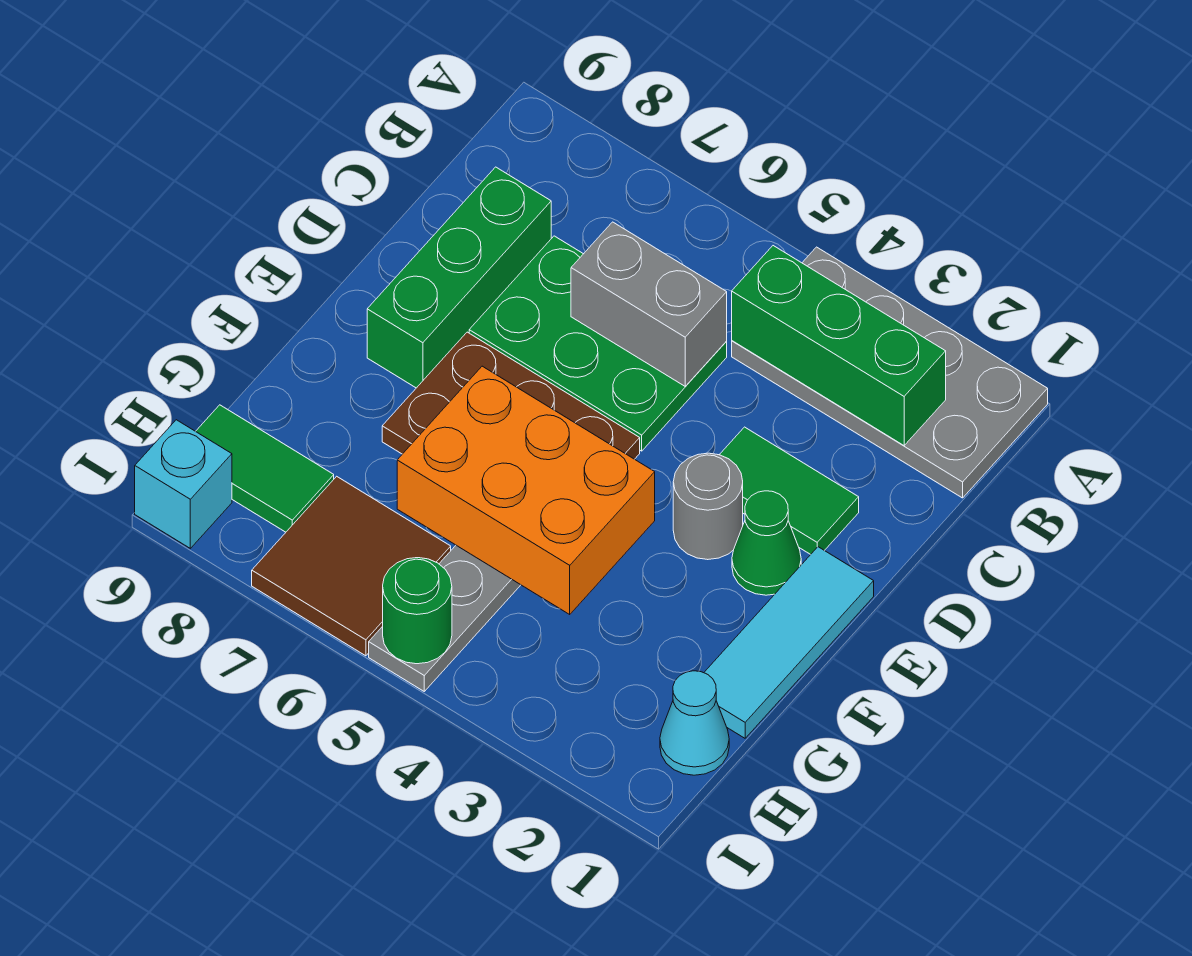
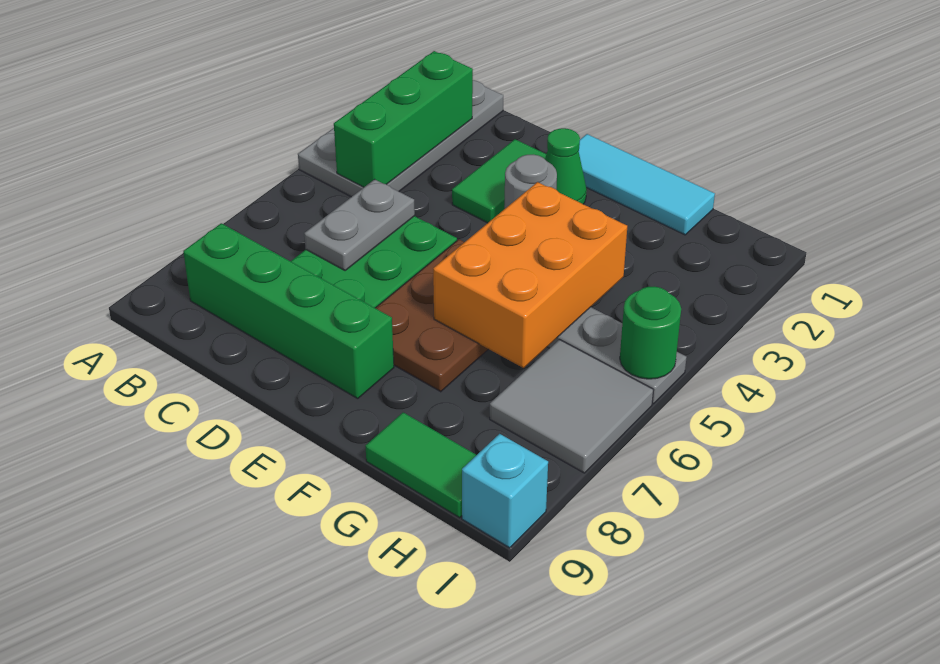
grey brick C5:C6 level 2 -> grey plate C5:C6 level 2
green brick C8:E8 level 1 -> green brick B8:E8 level 1
cyan cone H1 level 1 -> none
brown tile H6:I7 level 1 -> grey tile H6:I7 level 1
green tile H8:H9 level 1 -> green tile G9:H9 level 1

